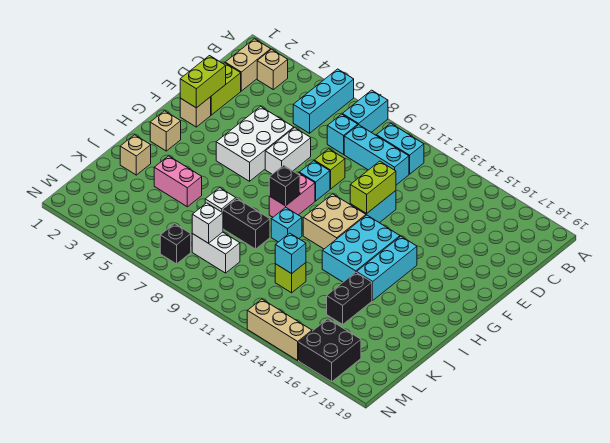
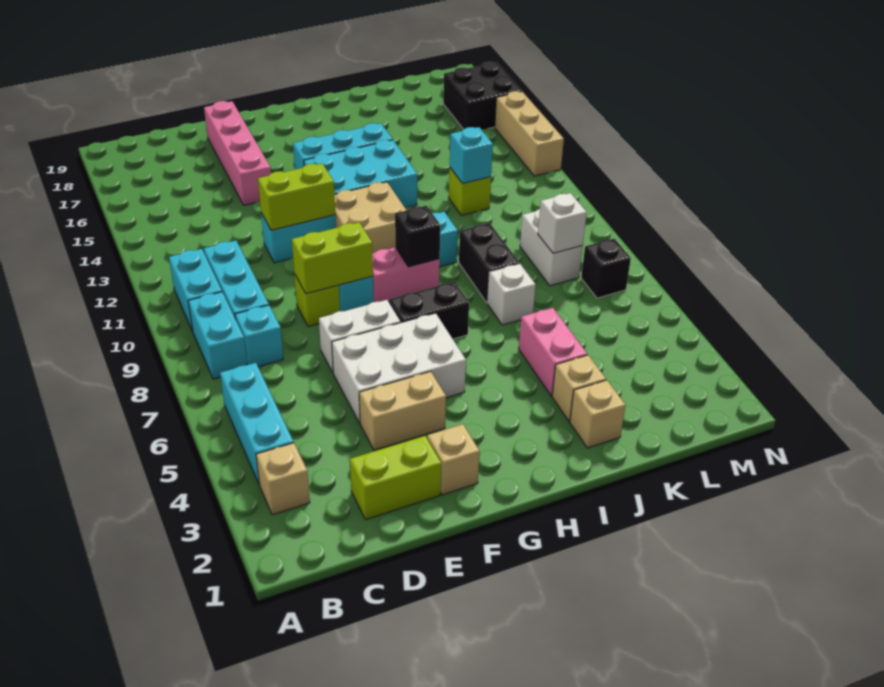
cyan brick A6:C6 level 1 -> cyan brick B4:B6 level 1
cyan brick A8:B8 level 1 -> cyan brick B8:B9 level 1
tan brick B2:C2 level 1 -> tan brick E4:F4 level 1
lime brick E2:F2 level 2 -> lime brick E9:F9 level 2
none -> pink brick E15:E18 level 1
tan brick H2 level 1 -> tan brick J3 level 1
black brick J15:K15 level 1 -> black brick G7:H7 level 1

